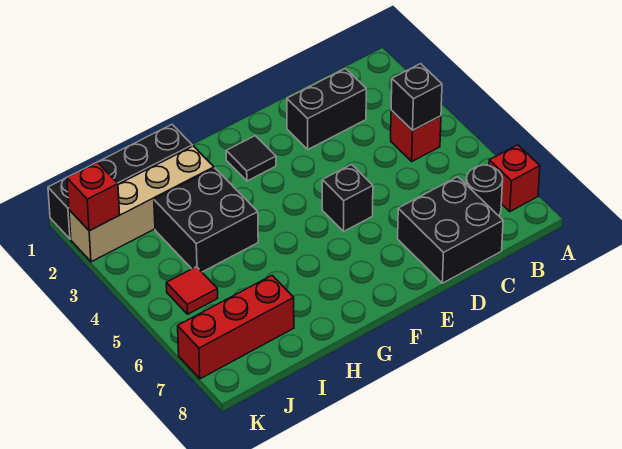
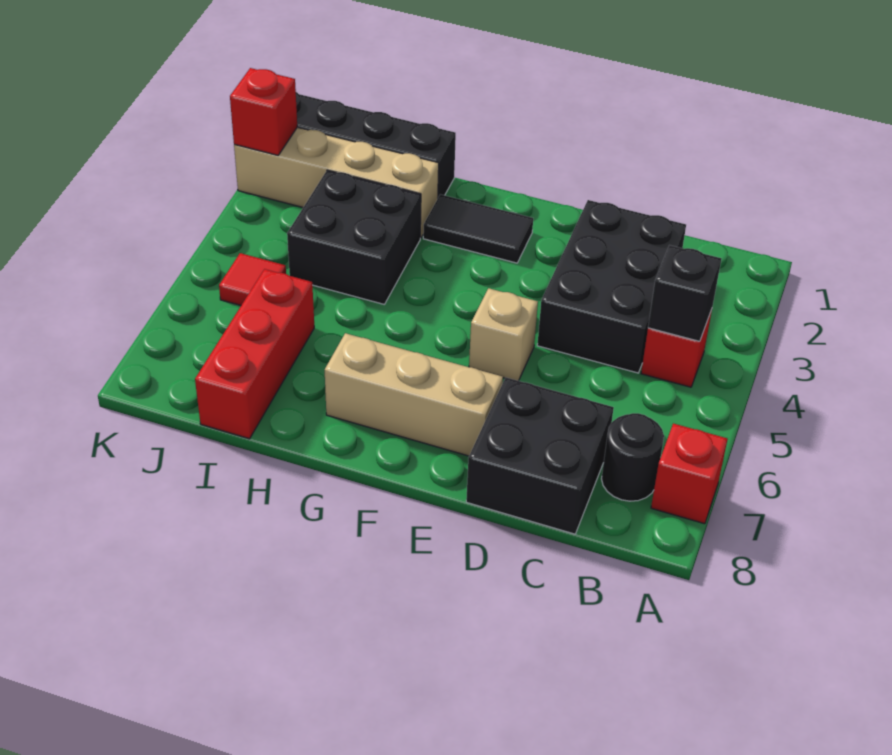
black brick C2:D2 level 1 -> black brick C2:D4 level 1
black brick E5 level 1 -> tan brick E5 level 1
none -> tan brick E7:G7 level 1
black tile F2 level 1 -> black tile F2:G2 level 1
red brick I7:K7 level 1 -> red brick I6:I8 level 1

